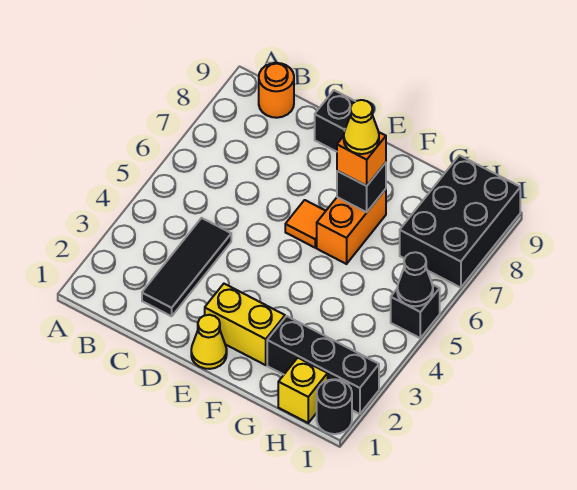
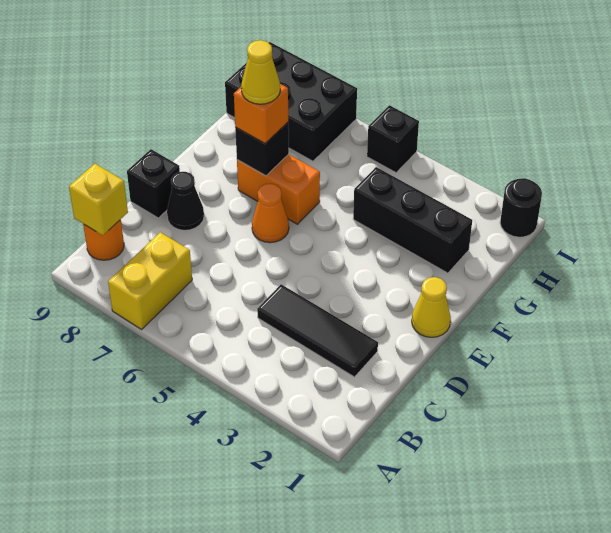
yellow brick E2:F2 level 1 -> yellow brick A7:B7 level 1
orange tile E6 level 1 -> orange cone E6 level 1
black brick G2:I2 level 1 -> black brick G2:G4 level 1
yellow brick H1 level 1 -> yellow brick B9 level 2
black cone I5 level 2 -> black cone D8 level 1

